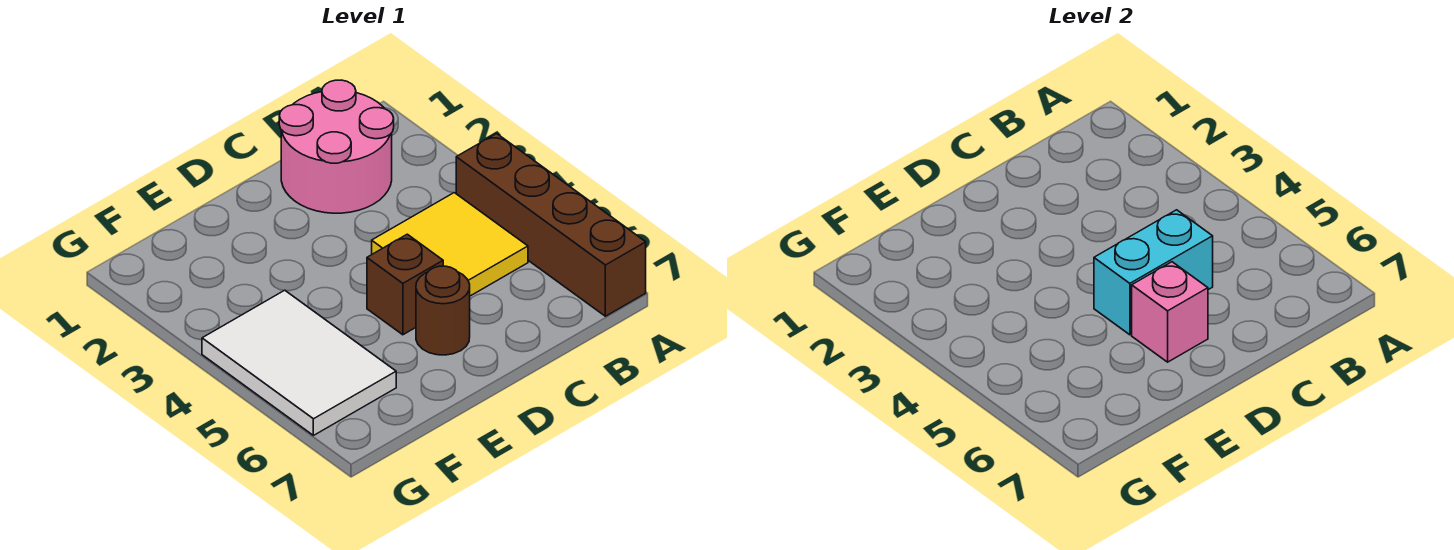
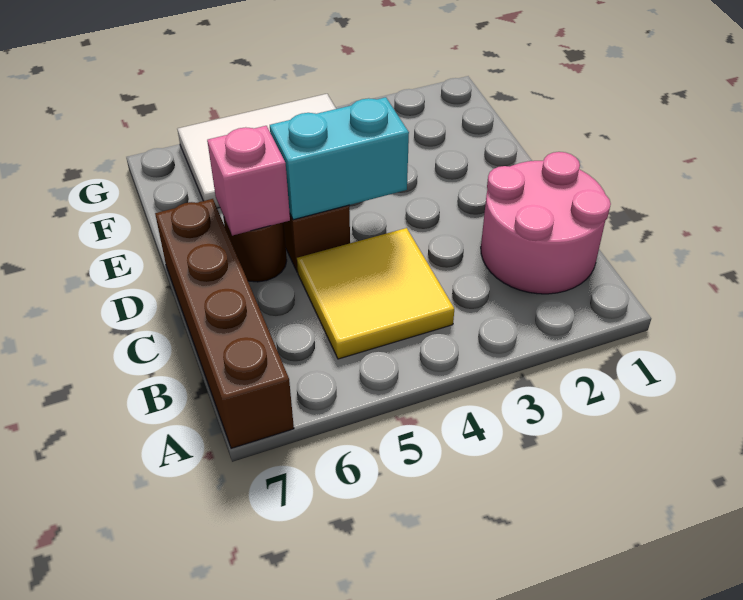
brown brick A4:A7 level 1 -> brown brick A7:D7 level 1
cyan brick C5:D5 level 2 -> cyan brick D4:D5 level 2

